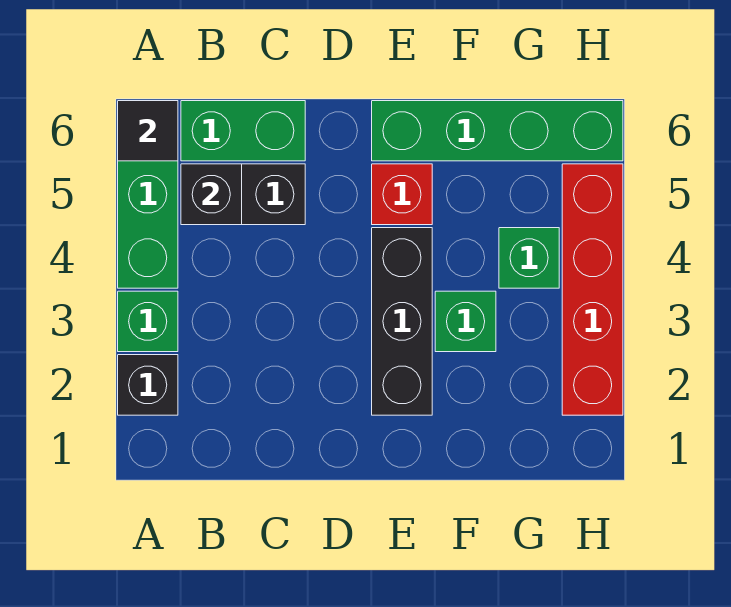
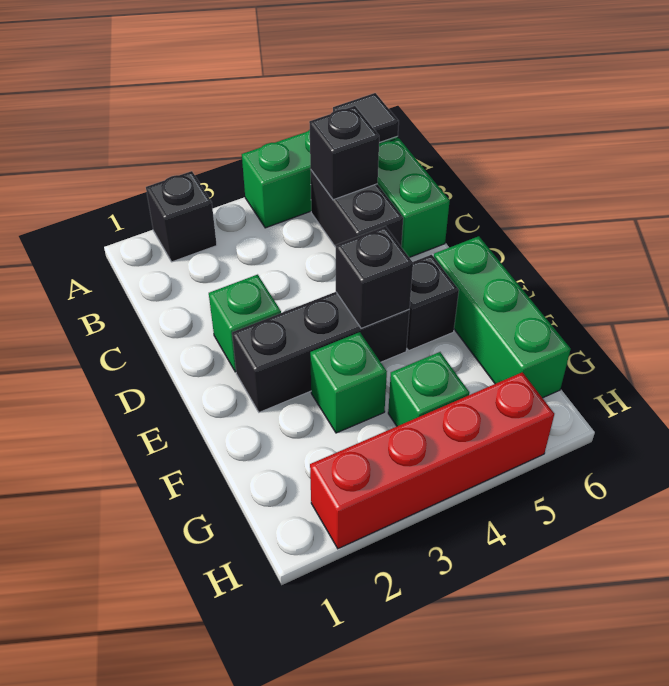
green brick A3 level 1 -> green brick D2 level 1
none -> black brick E4 level 2
red brick E5 level 1 -> black brick E5 level 1
green brick E6:H6 level 1 -> green brick E6:G6 level 1

